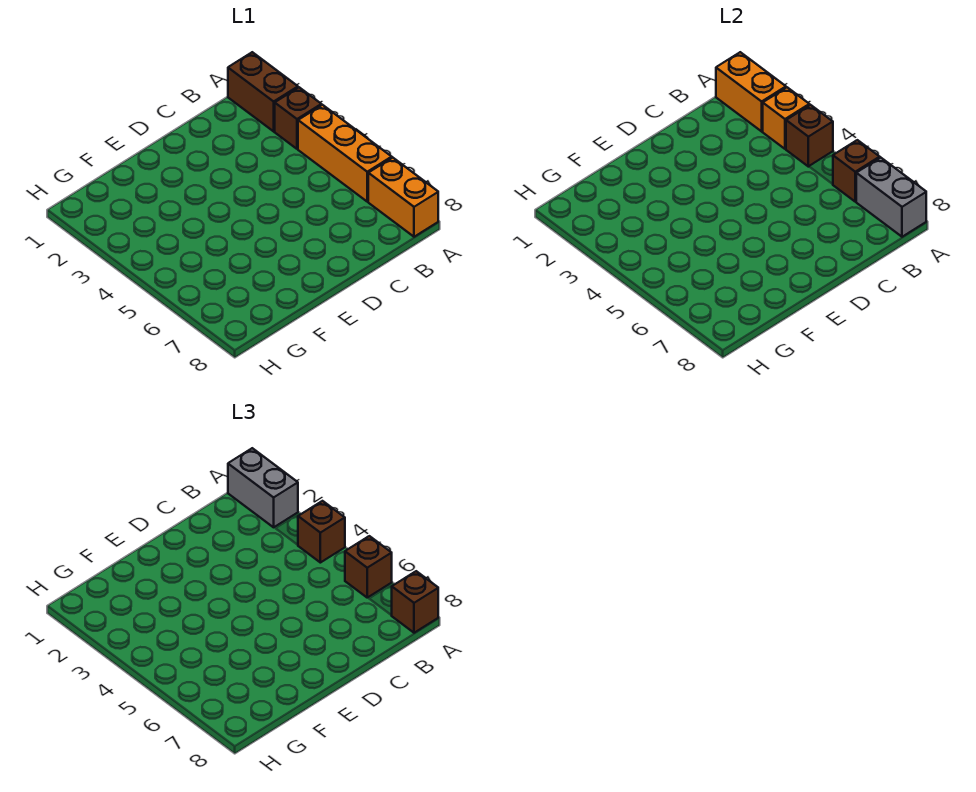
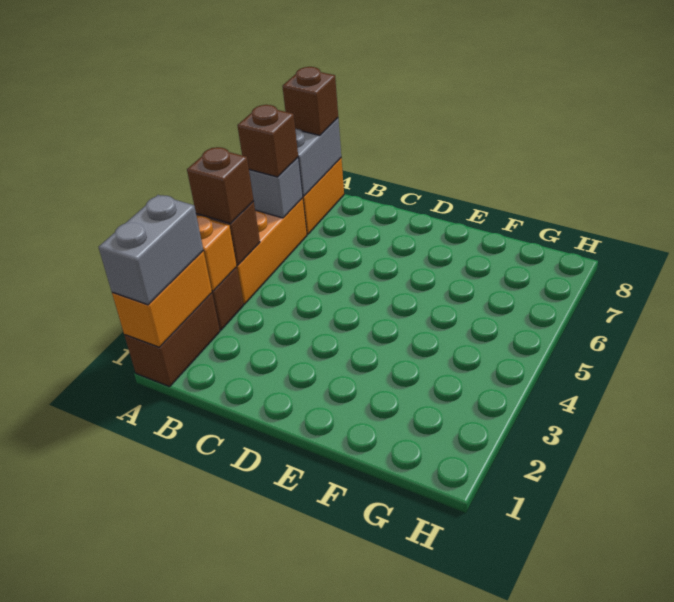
brown brick A6 level 2 -> grey brick A6 level 2

